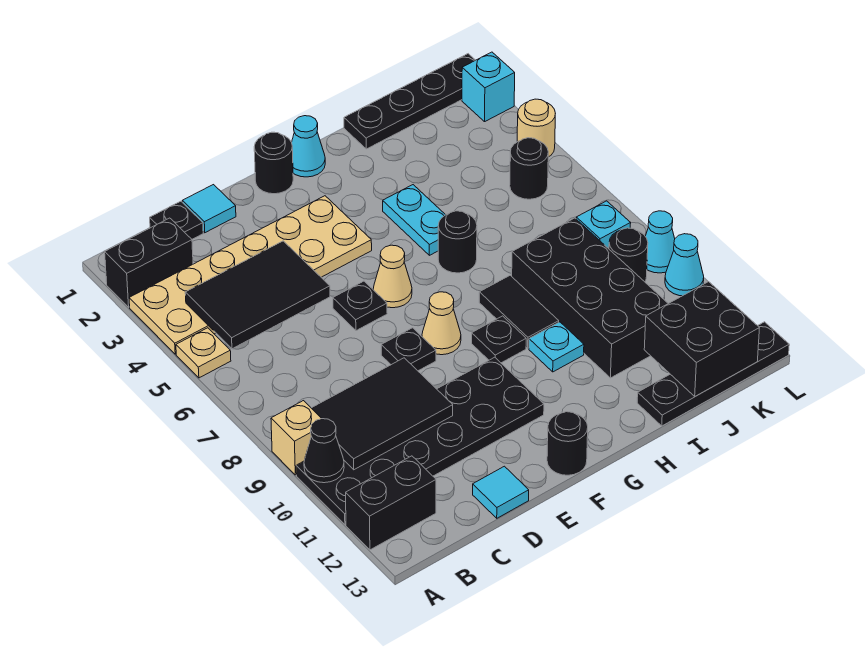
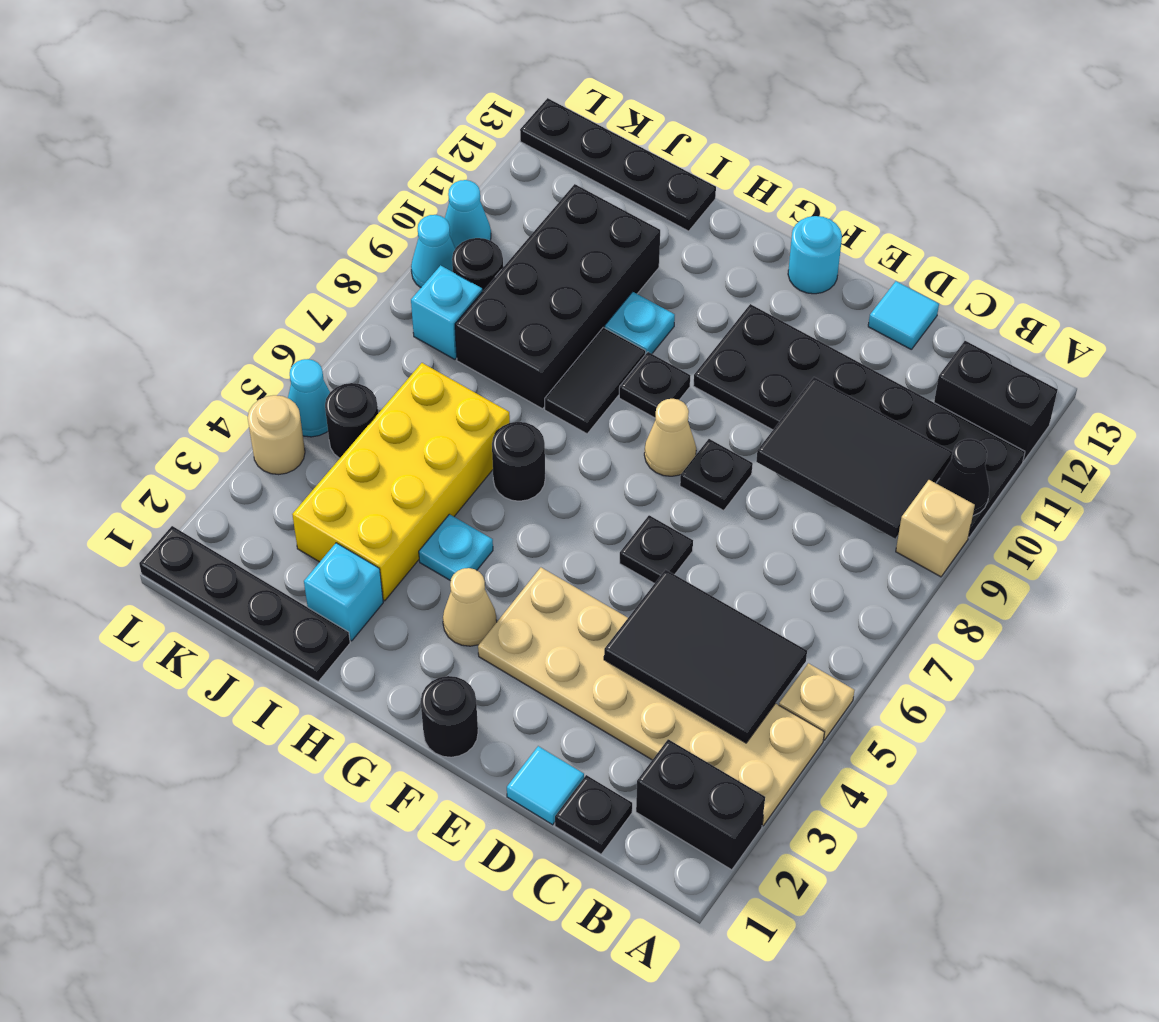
tan cone F6 level 1 -> tan cone G3 level 1
black round brick F13 level 1 -> cyan round brick F13 level 1
cyan cone G1 level 1 -> cyan cone L5 level 1
cyan plate H4:H5 level 1 -> cyan plate H4 level 1
none -> yellow brick I3:J6 level 1
black brick J12:K13 level 2 -> none
cyan brick L2 level 1 -> cyan brick I2 level 1

